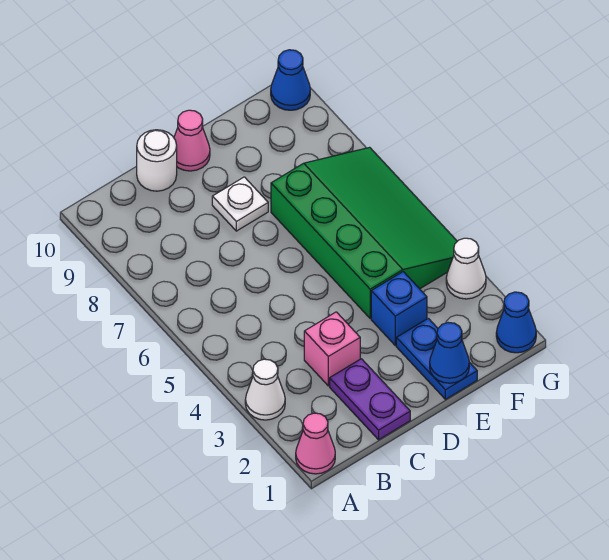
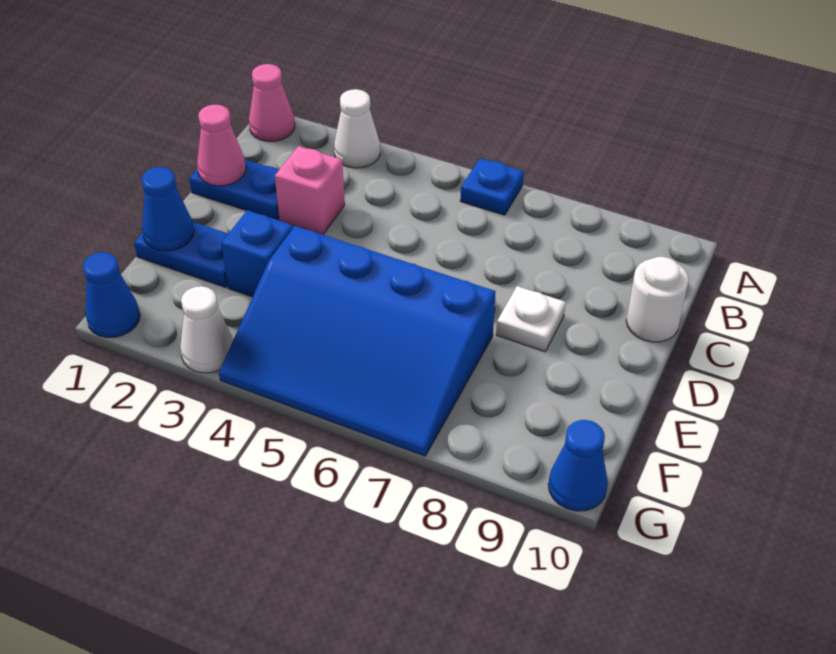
none -> blue plate A6 level 1
purple plate C1:C2 level 1 -> blue plate C1:C2 level 1
pink cone D10 level 1 -> pink cone C1 level 2
green slope E4:G7 level 1 top E -> blue slope E4:G7 level 1 top E

